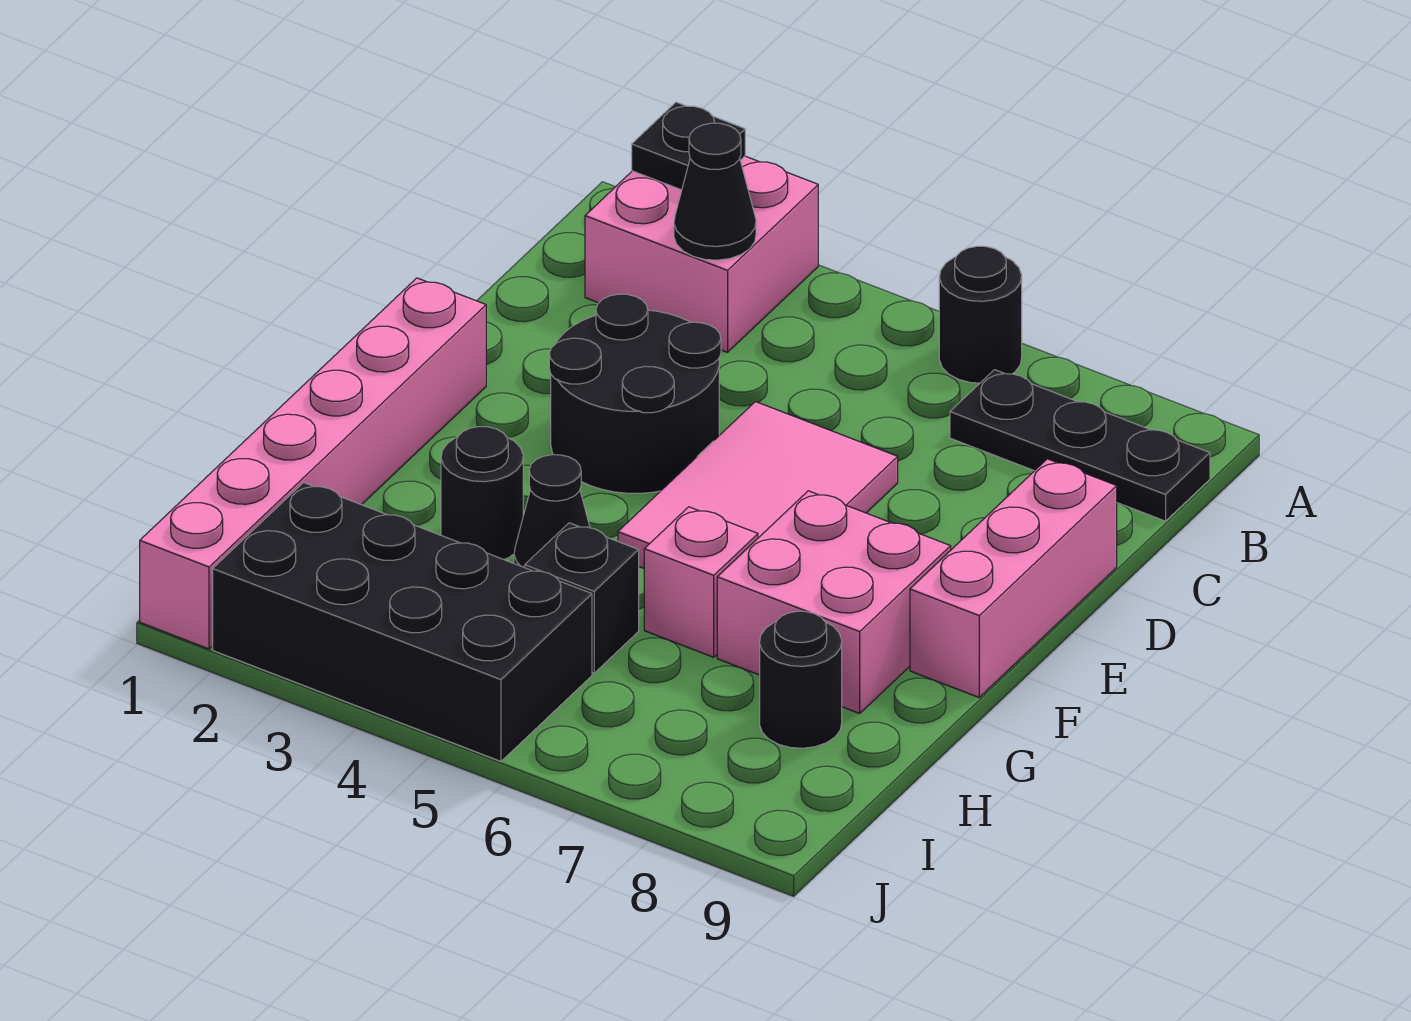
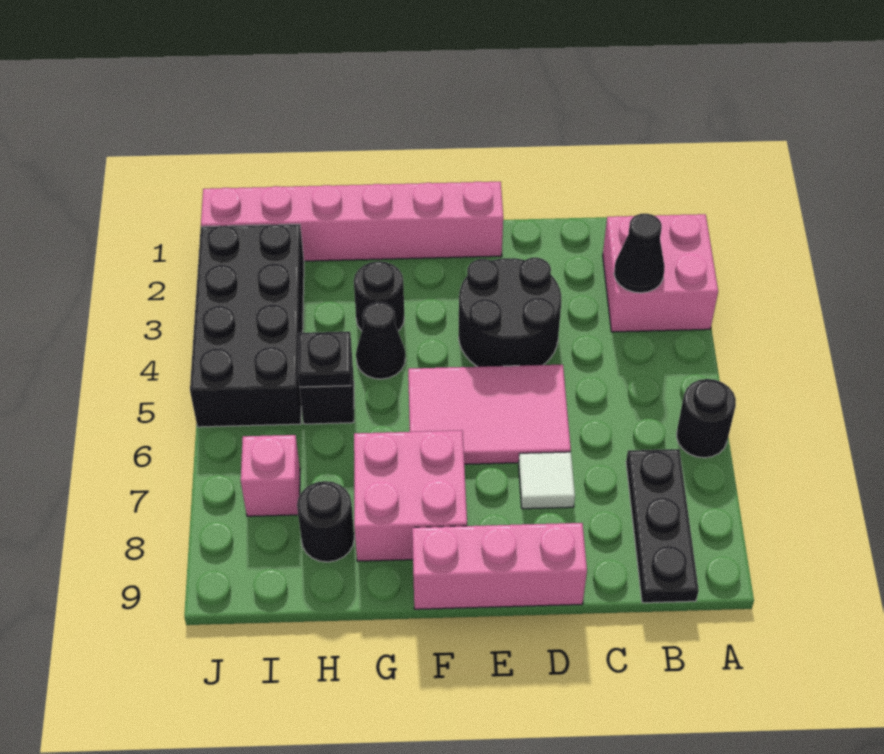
black plate A2 level 2 -> black plate H5 level 2
none -> white tile D7 level 1
pink brick G6 level 1 -> pink brick I7 level 1

